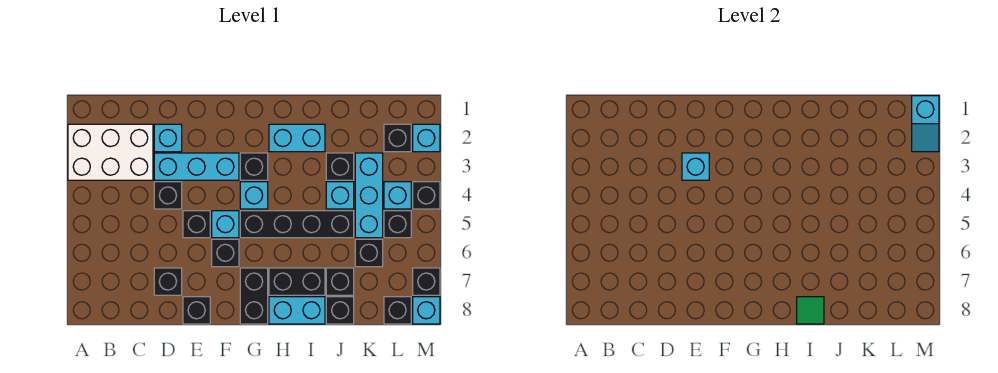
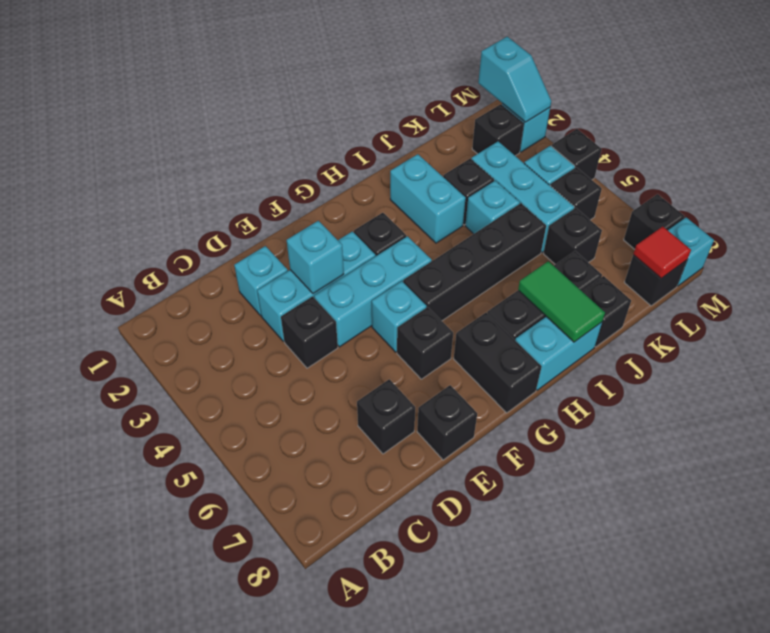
white brick A2:C3 level 1 -> none
black brick E5 level 1 -> none
cyan brick G4 level 1 -> cyan brick E4:G4 level 1
cyan brick H2:I2 level 1 -> cyan brick I2:I3 level 1
green tile I8 level 2 -> green tile I7:I8 level 2
none -> red tile L8 level 2

